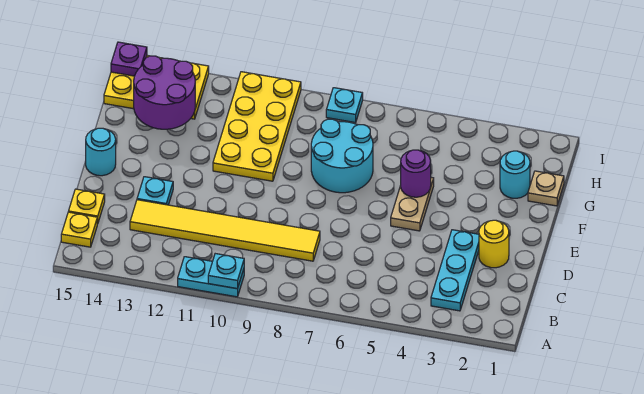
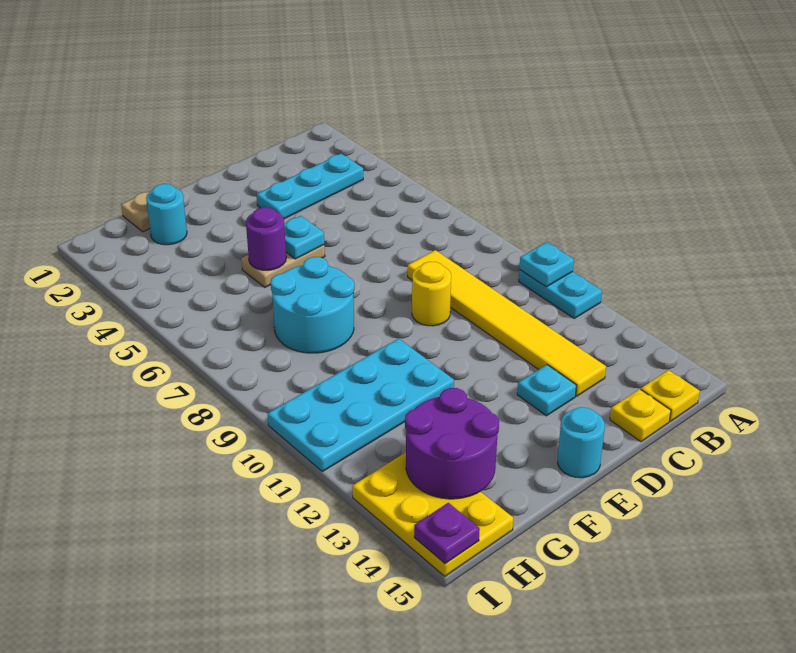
yellow round brick D2 level 1 -> yellow round brick D9 level 1
yellow plate F10:I11 level 1 -> cyan plate F10:I11 level 1
cyan plate I8 level 1 -> cyan plate E5 level 2

